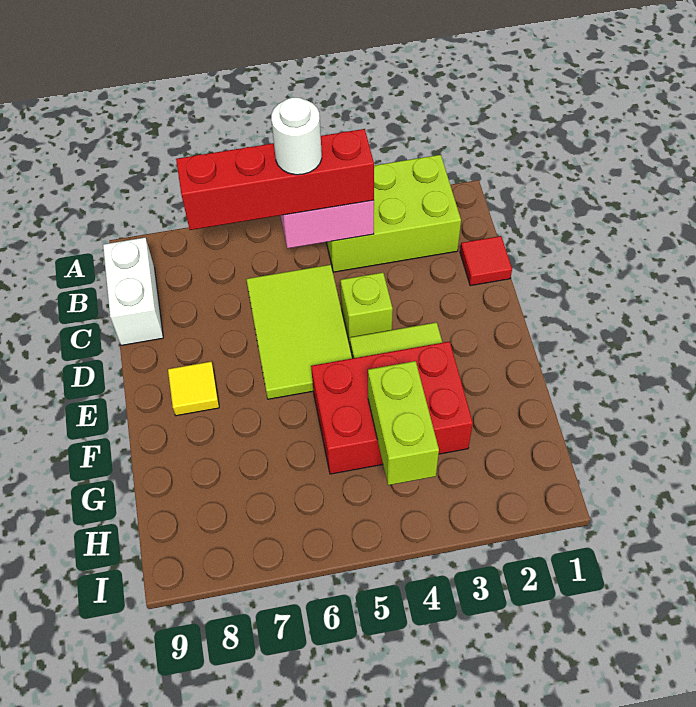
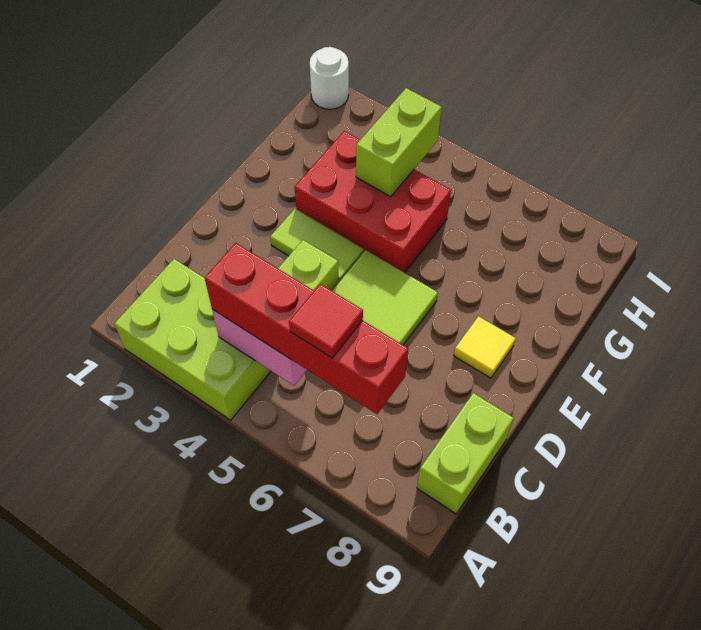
white round brick B5 level 4 -> white round brick I1 level 1
white brick B9:C9 level 1 -> lime brick B9:C9 level 1
red tile C1 level 1 -> red tile B6 level 4

